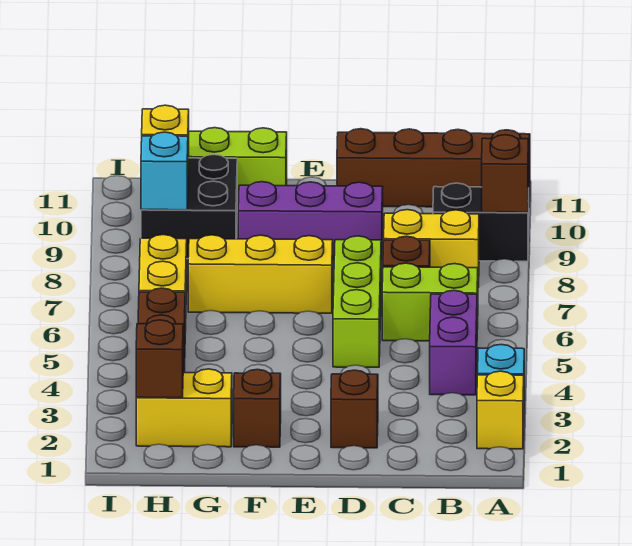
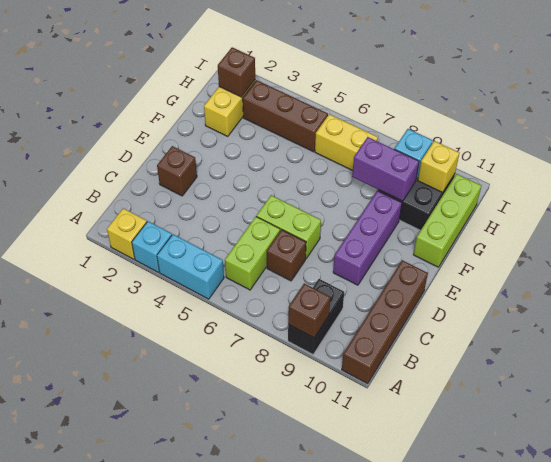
none -> cyan brick A4:A5 level 1
purple brick B4:B5 level 1 -> purple brick G8:G9 level 2
yellow brick B8:C8 level 1 -> none
lime brick D5:D7 level 1 -> lime brick D6:D7 level 1
yellow brick E7:G7 level 1 -> none
brown brick F2 level 1 -> none

